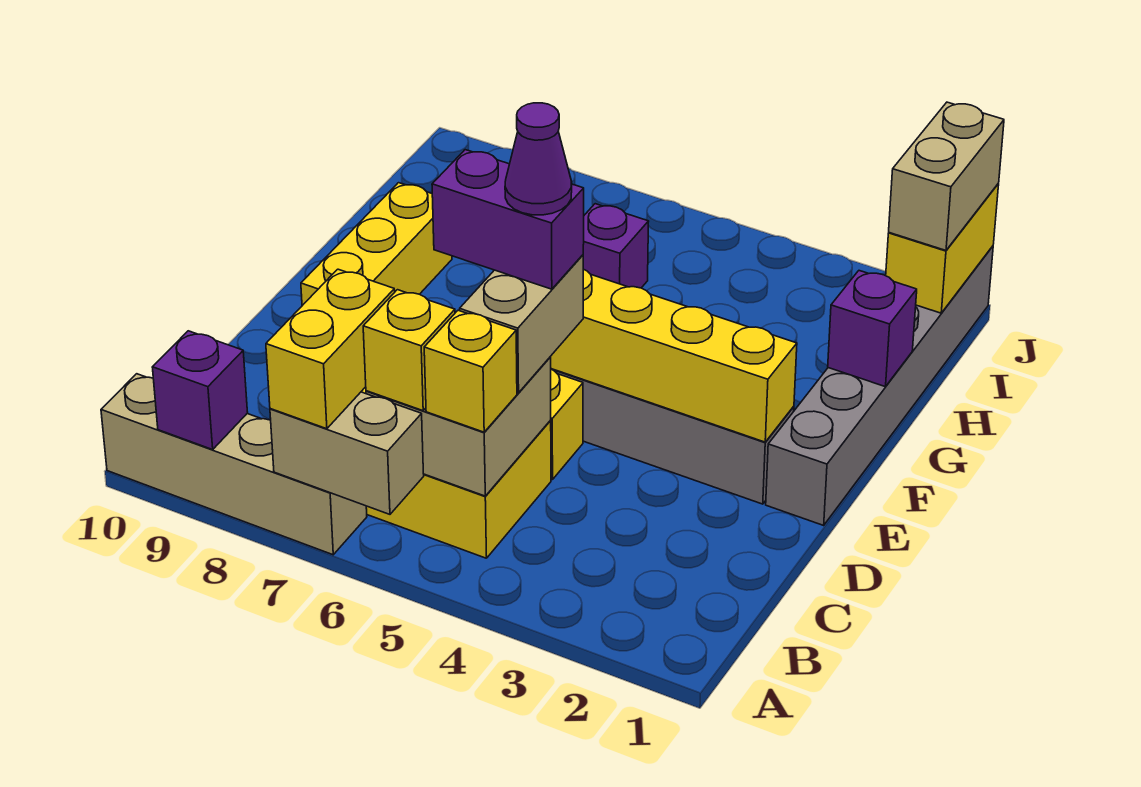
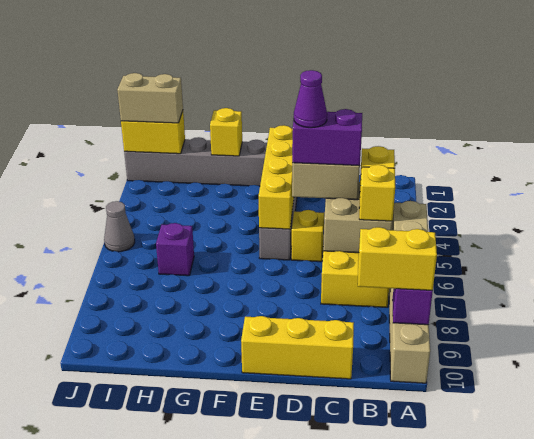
yellow brick A7:B7 level 3 -> yellow brick A9:B9 level 3
purple brick D5:D6 level 4 -> purple brick C5:D5 level 4
yellow brick E9:G9 level 1 -> yellow brick C10:E10 level 1
purple brick G1 level 2 -> yellow brick G1 level 2
none -> grey cone J5 level 1

